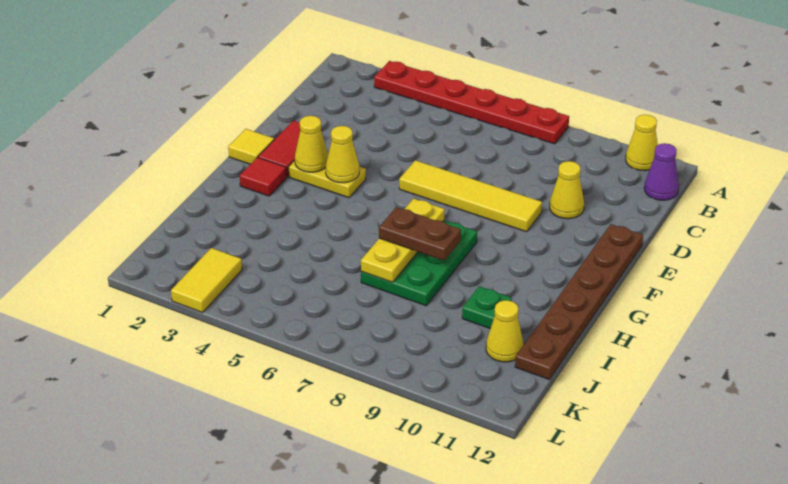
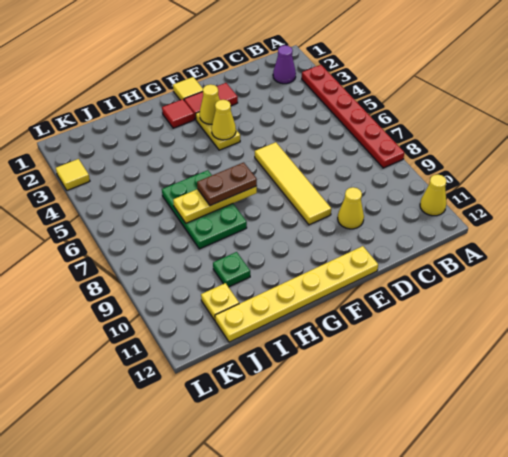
purple cone B12 level 1 -> purple cone B2 level 1
brown plate E12:J12 level 1 -> yellow plate E12:J12 level 1
green plate G7:I8 level 1 -> green plate H6:I8 level 1
brown plate H7:H8 level 3 -> brown plate G7:H7 level 3
yellow cone J11 level 1 -> yellow plate J11 level 1
yellow tile K3:L3 level 1 -> yellow tile L3 level 1

